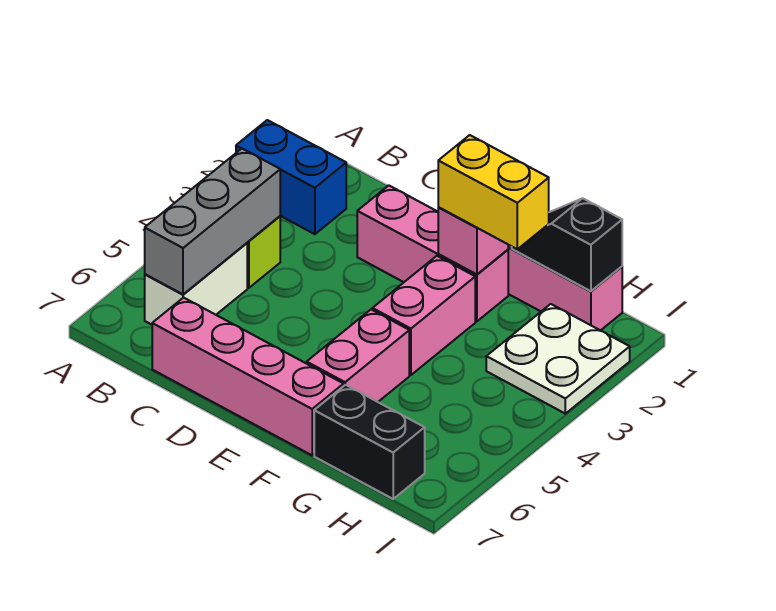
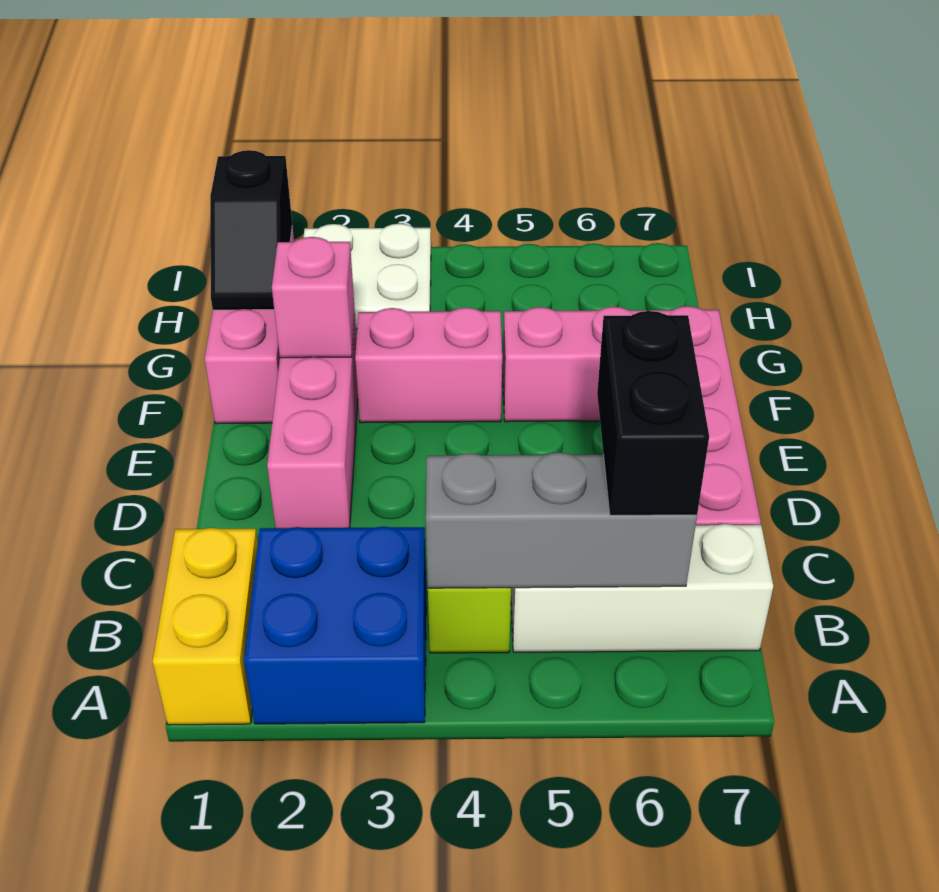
blue brick A2:B2 level 1 -> blue brick A2:B3 level 1
white brick B5:B6 level 1 -> white brick B5:B7 level 1
yellow brick F2:G2 level 3 -> yellow brick A1:B1 level 1
black brick G7:H7 level 1 -> black brick B6:C6 level 3

